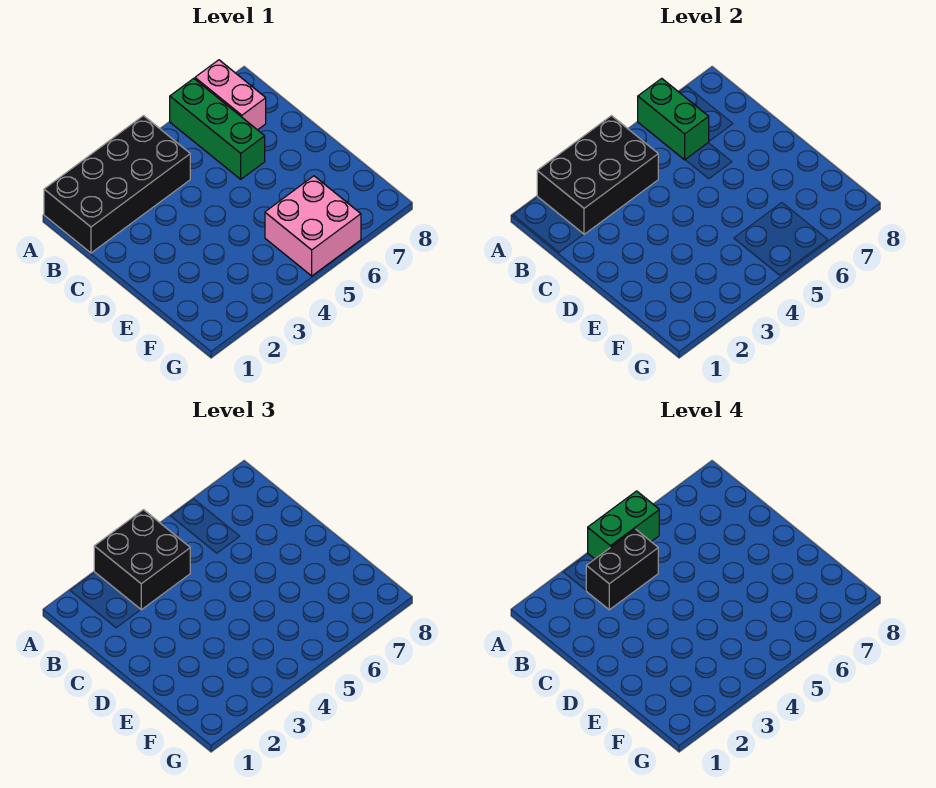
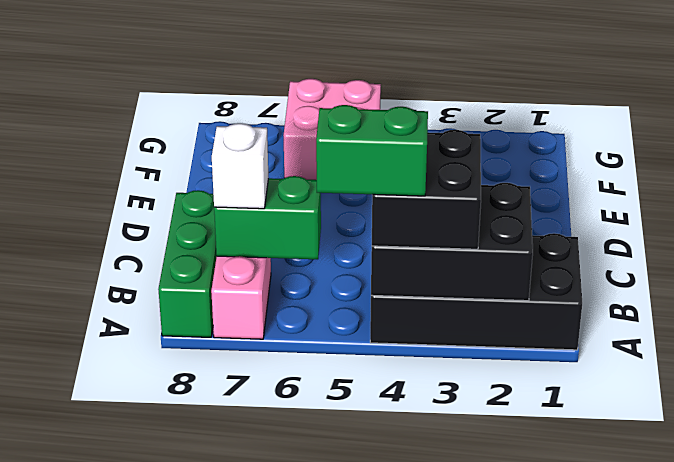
green brick A6:C6 level 1 -> green brick A8:C8 level 1
green brick A6:B6 level 2 -> green brick B6:B7 level 2
black brick B3:B4 level 4 -> none
none -> white brick B7 level 3

